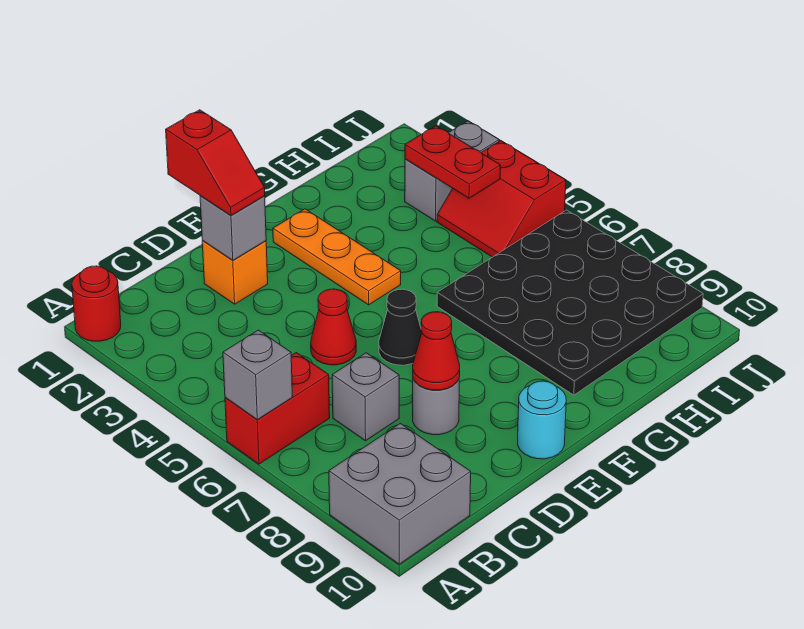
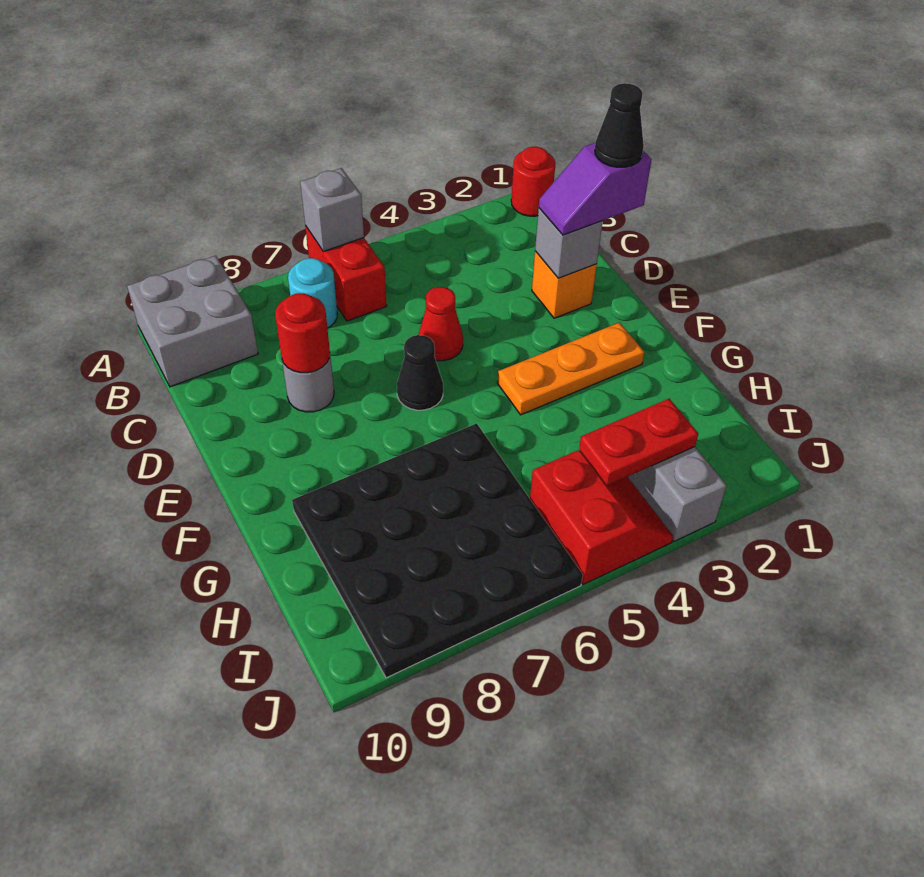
grey brick C7 level 1 -> none
red slope D1:D2 level 3 top 1 -> purple slope D1:D2 level 3 top 1
none -> black cone D1 level 4
red cone D8 level 2 -> red round brick D8 level 2
cyan round brick E10 level 1 -> cyan round brick B7 level 1
red slope I4:J5 level 1 top J -> red slope I4:J5 level 1 top 5

